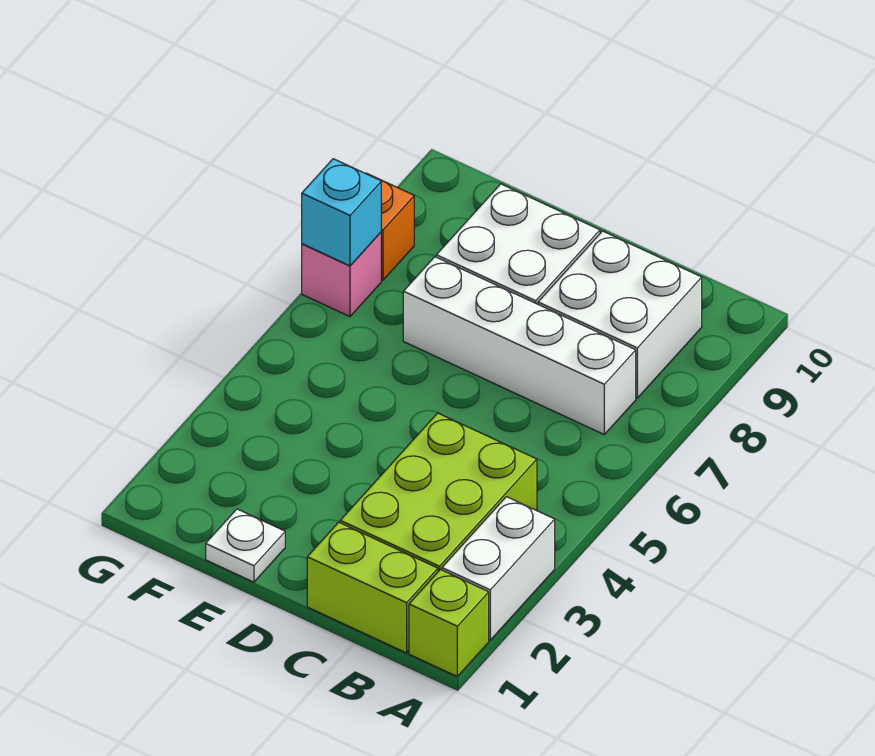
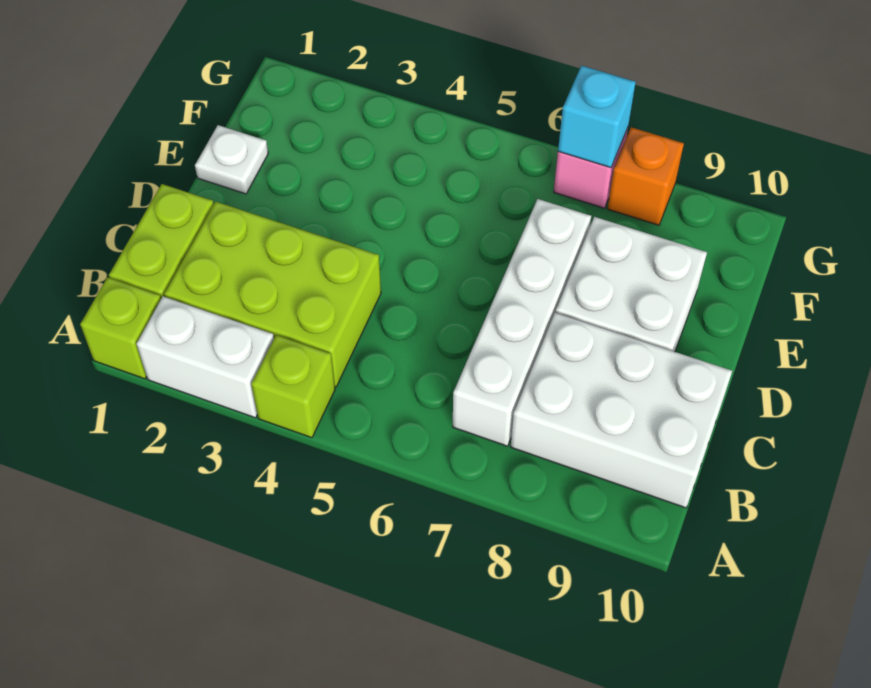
none -> lime brick A4 level 1
white brick B8:C9 level 1 -> white brick B8:C10 level 1

